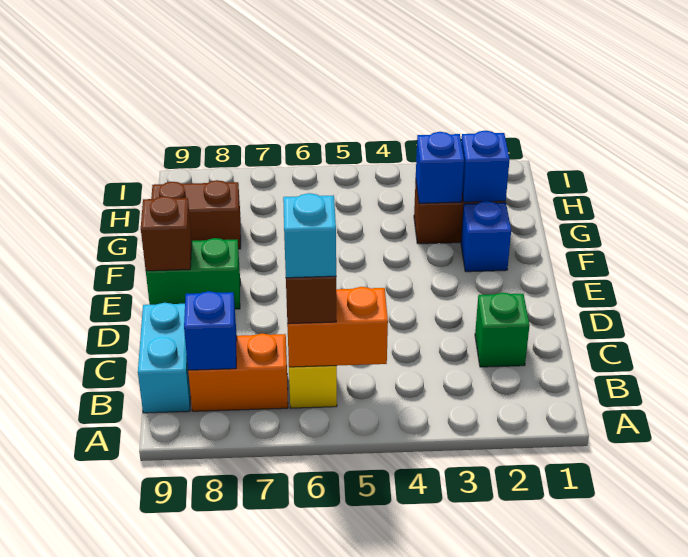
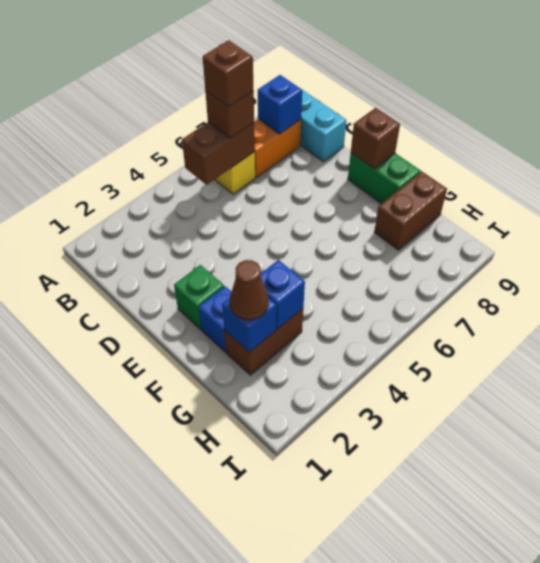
orange brick B5:B6 level 2 -> brown brick B5:B6 level 2
cyan brick B6 level 4 -> brown brick B6 level 4
green brick C2 level 1 -> green brick E2 level 1
green brick E8:E9 level 1 -> green brick E9:F9 level 1
none -> brown cone G2 level 3

